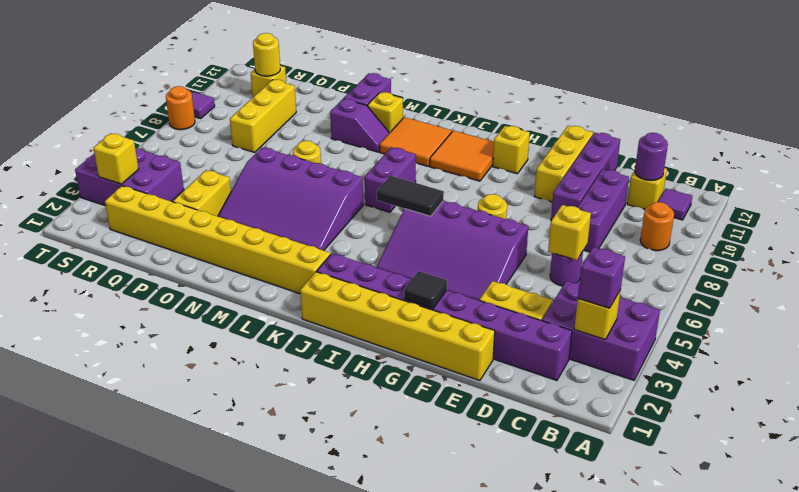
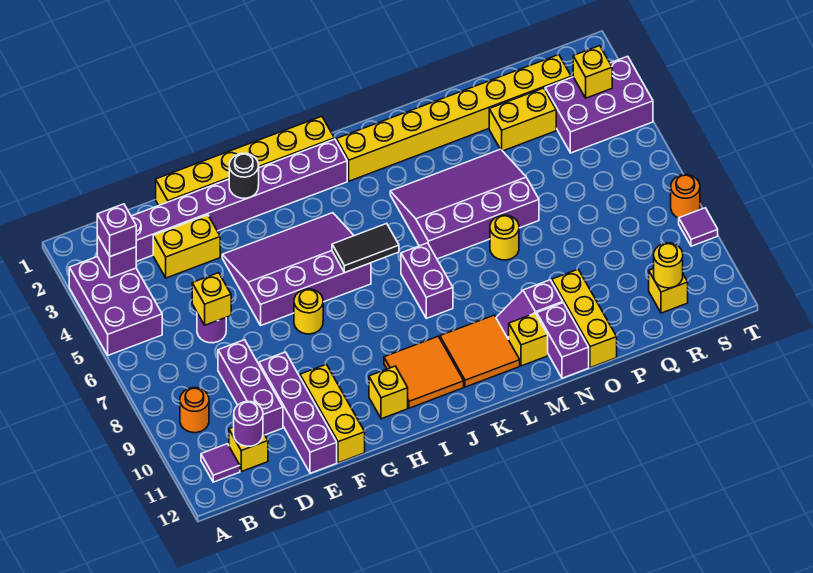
purple brick A3:C4 level 1 -> purple brick A3:B5 level 1
yellow brick B3 level 2 -> purple brick B3 level 2
black tile G2 level 2 -> black round brick G2 level 2
yellow brick P3:P4 level 1 -> yellow brick P3:Q3 level 1
yellow brick Q8:Q10 level 1 -> yellow brick O10:O12 level 1

